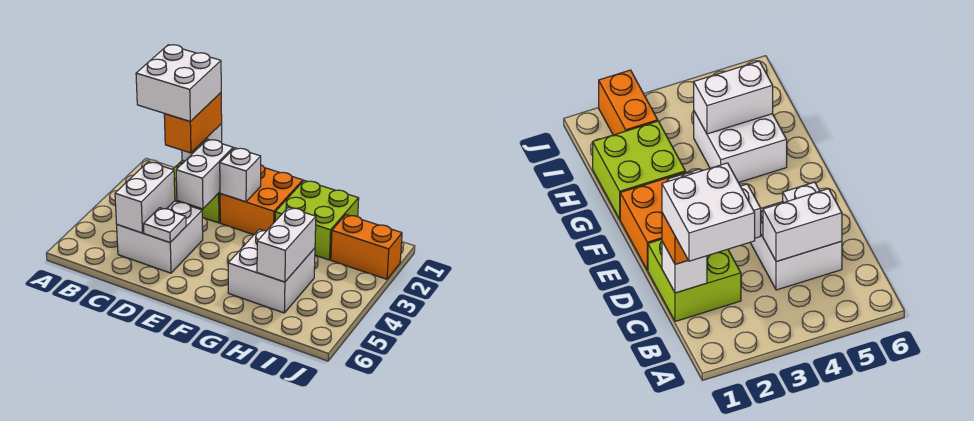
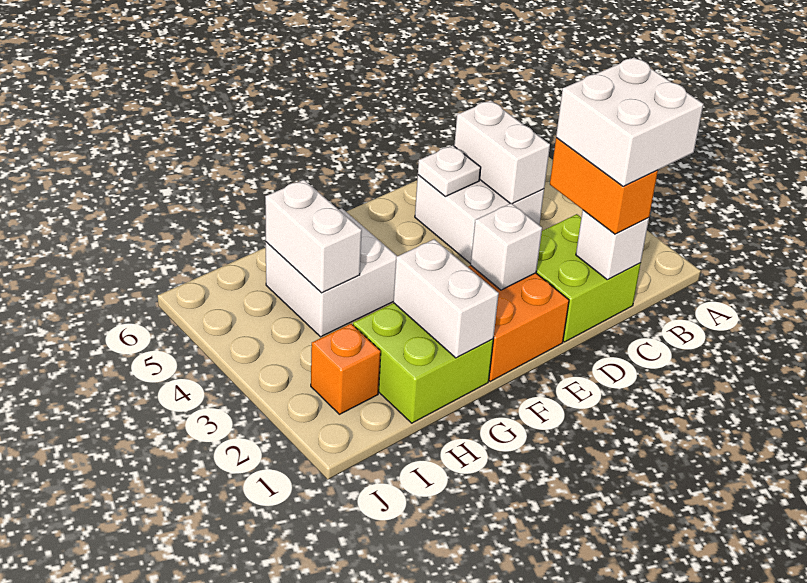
white brick D2:D3 level 2 -> white brick G1:G2 level 2
orange brick I2:J2 level 1 -> orange brick I2 level 1

